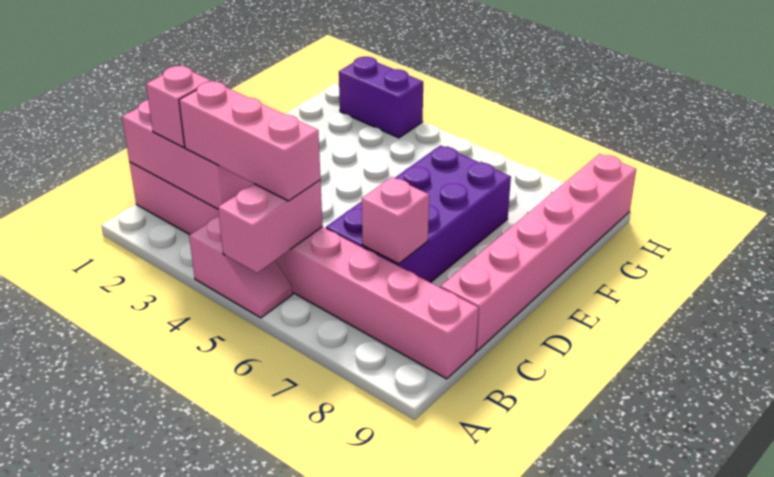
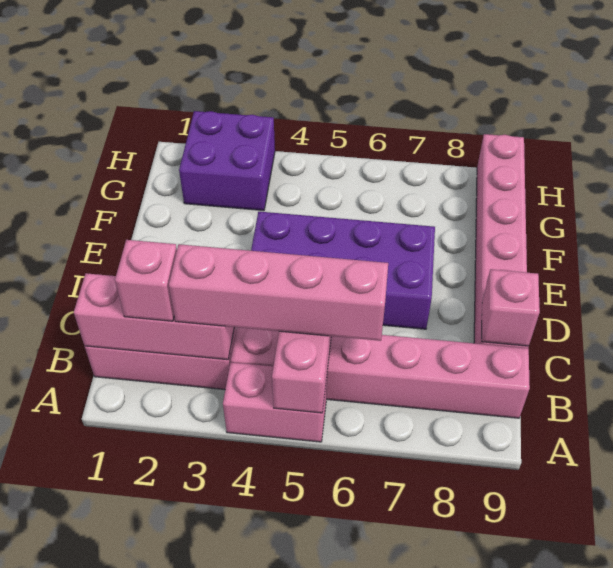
pink slope A4:A5 level 1 top 4 -> pink brick A4:A5 level 1
pink brick B3:B5 level 3 -> pink brick B3:B6 level 3
purple brick C6:F7 level 1 -> purple brick D4:E7 level 1
pink brick C7 level 2 -> pink brick C9 level 2
purple brick H2:H3 level 1 -> purple brick G2:H3 level 1

